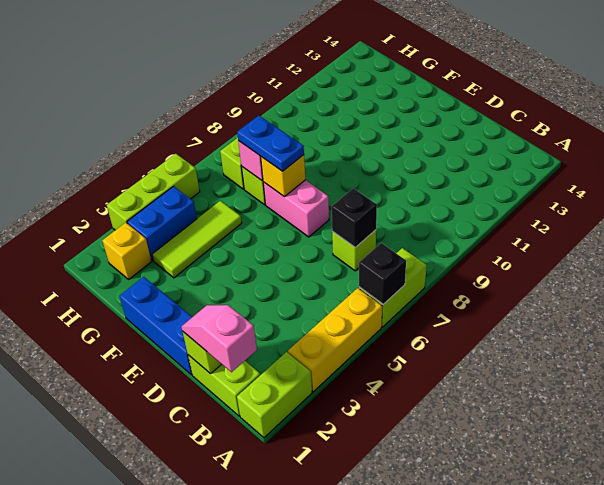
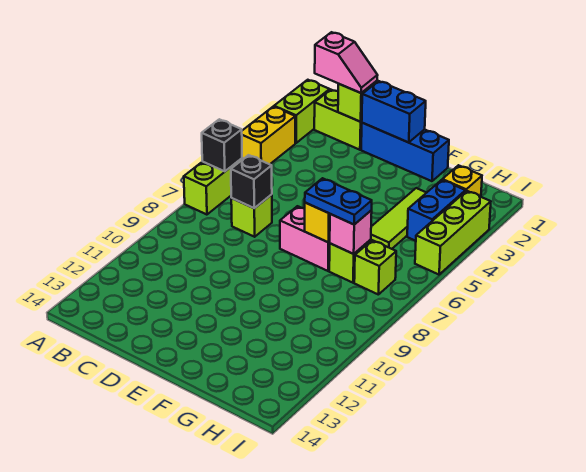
yellow brick A3:A5 level 1 -> yellow brick A3:A4 level 1
none -> blue brick D1:E1 level 2

